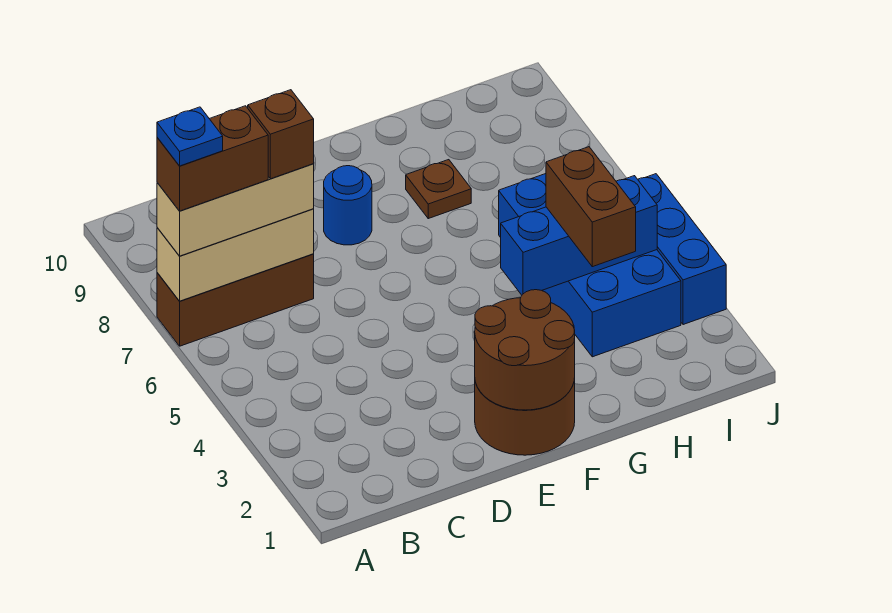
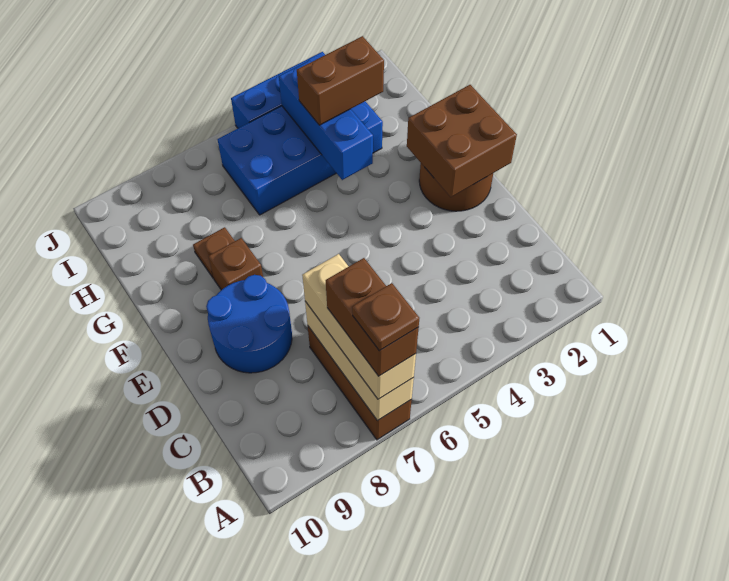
blue plate A7 level 5 -> brown plate A7 level 5
brown brick C7 level 4 -> brown brick F8 level 1
brown round brick E1:F2 level 2 -> brown brick E1:F2 level 2
blue round brick E8 level 1 -> blue round brick D8:E9 level 1

